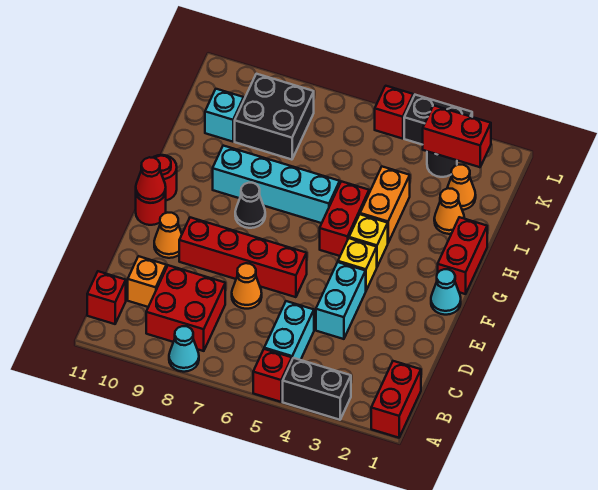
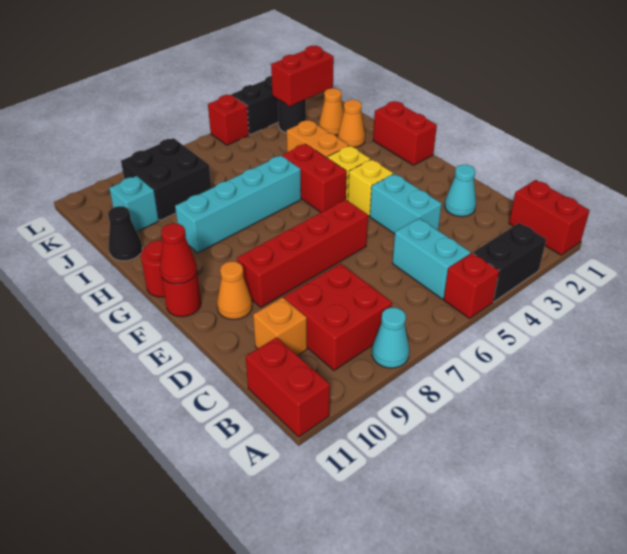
red brick B11 level 1 -> red brick A11:B11 level 1
orange cone D7 level 1 -> none
cyan cone F1 level 1 -> cyan cone D2 level 1
black cone G8 level 1 -> black cone I11 level 1

